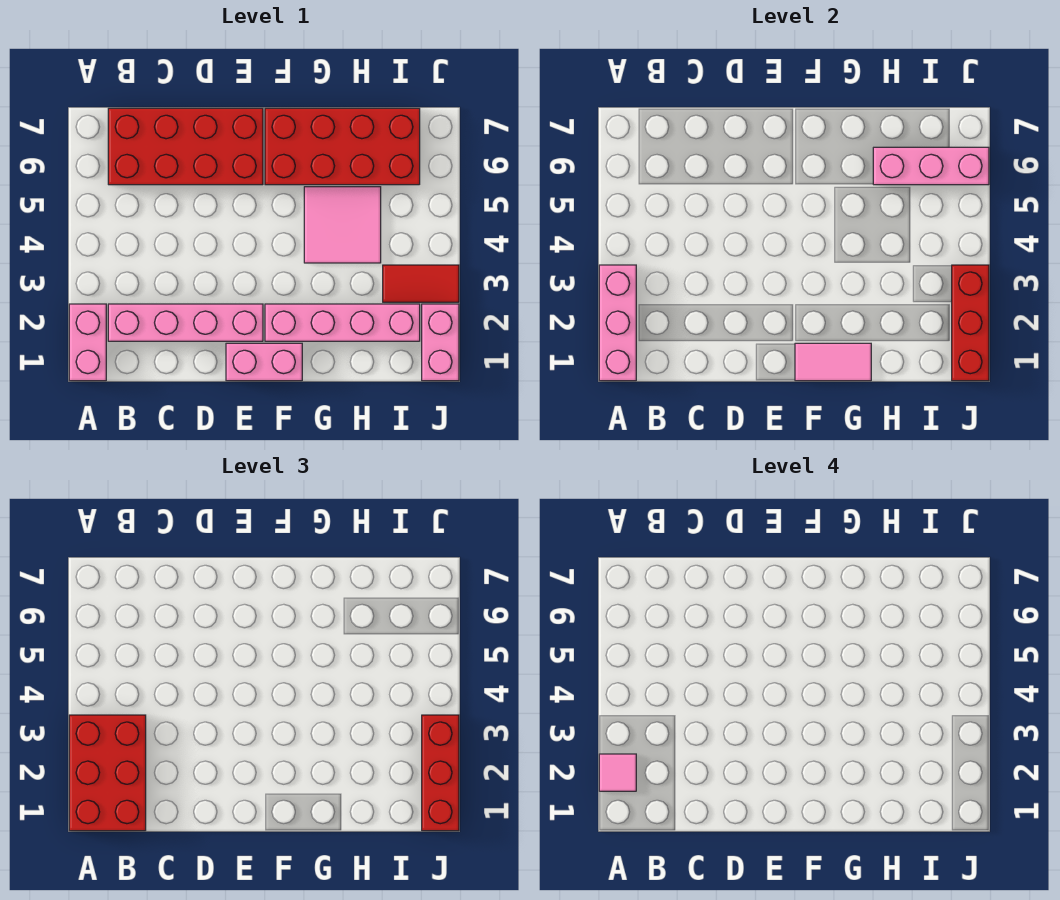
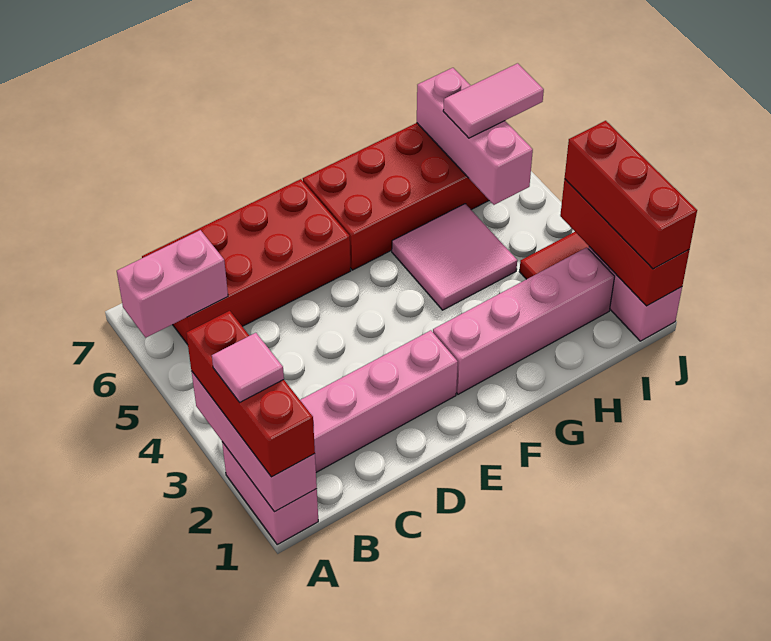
red brick A1:B3 level 3 -> red brick A1:A3 level 3
pink brick E1:F1 level 1 -> pink brick A6:B6 level 2
pink tile F1:G1 level 2 -> pink tile I6:J6 level 3
pink brick H6:J6 level 2 -> pink brick I5:I7 level 2

